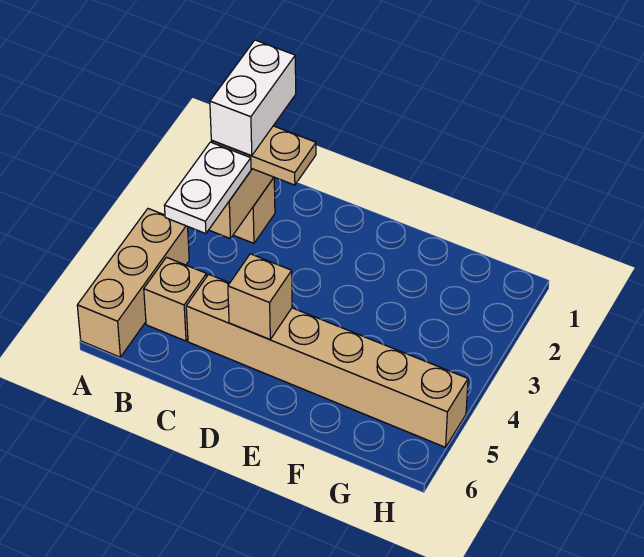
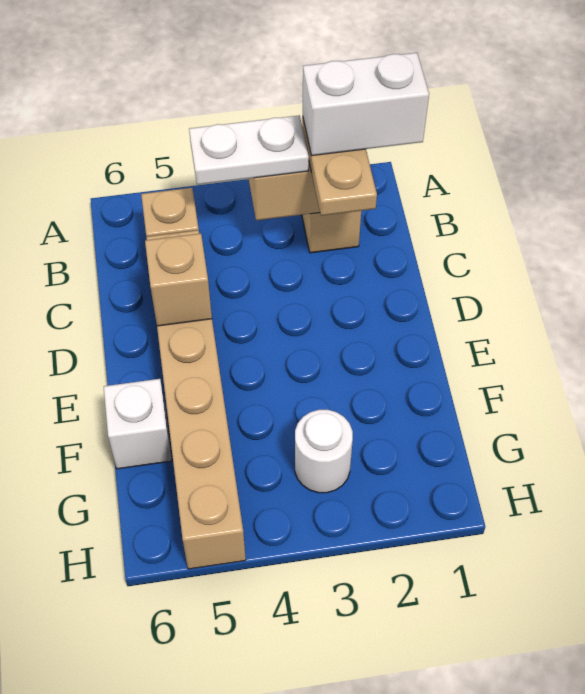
tan brick A4:A6 level 1 -> none
none -> white brick F6 level 1
none -> white round brick G3 level 1

